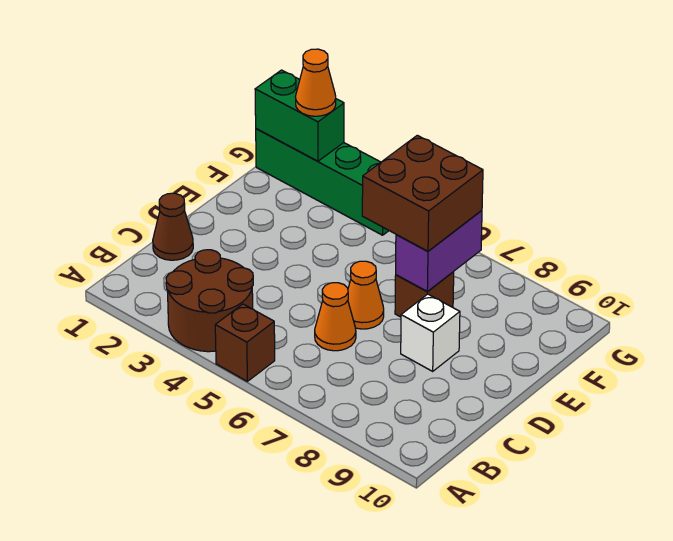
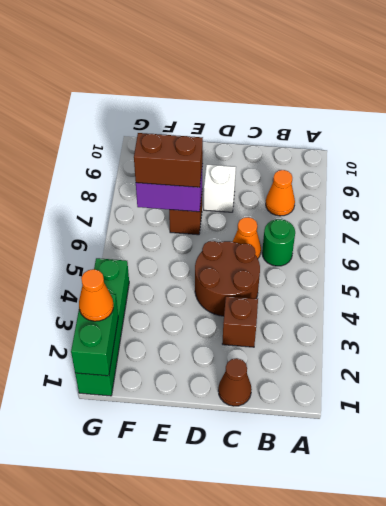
brown round brick A3:B4 level 1 -> brown round brick C4:D5 level 1
brown brick A5 level 1 -> brown brick C3 level 1
none -> green round brick B6 level 1
orange cone D6 level 1 -> orange cone B8 level 1
brown brick E6:F7 level 3 -> brown brick E7:F7 level 3

